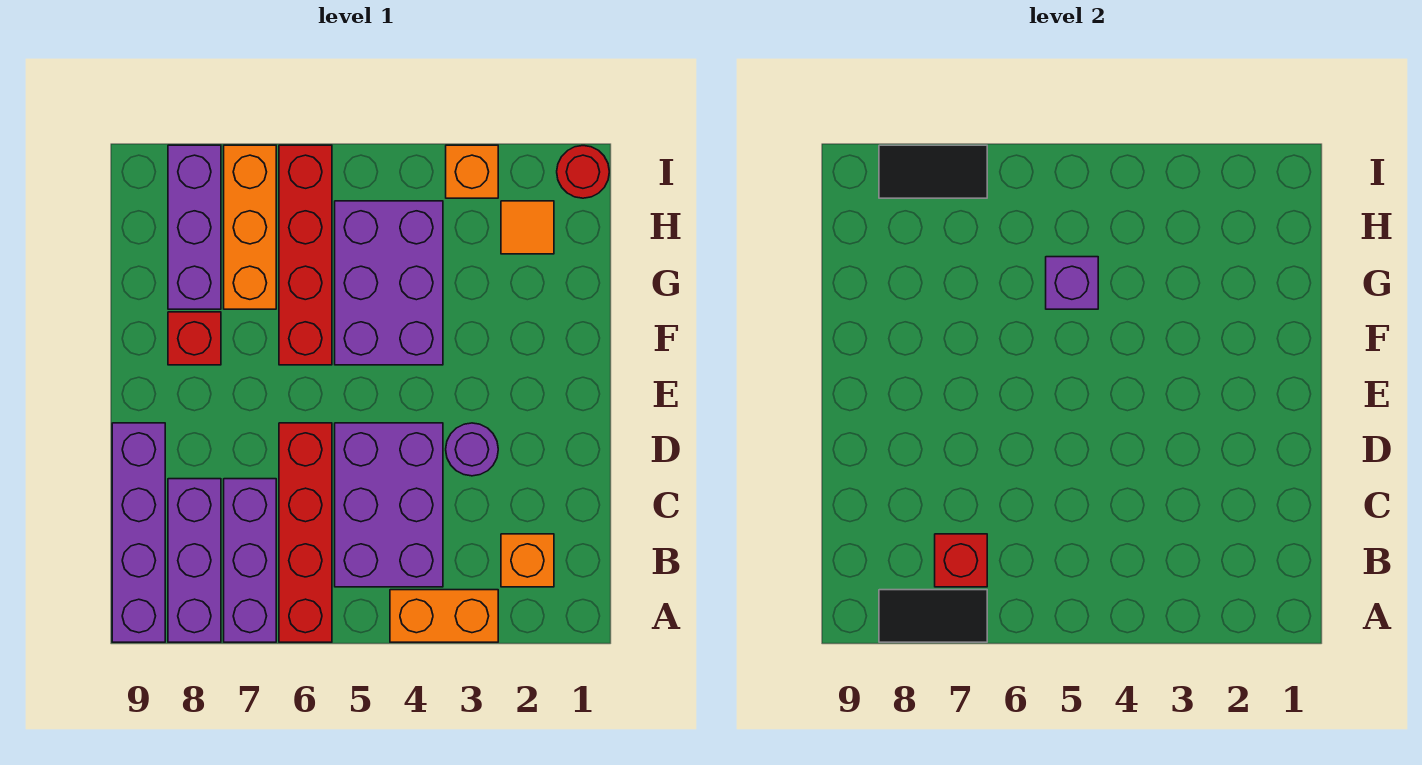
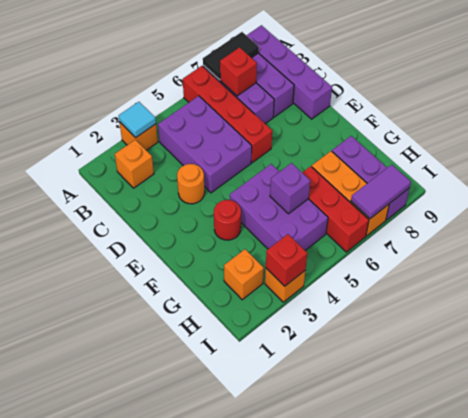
orange brick A3:A4 level 1 -> orange brick A3 level 1
none -> cyan tile A3 level 2
purple round brick D3 level 1 -> orange round brick D3 level 1
red brick F6:I6 level 1 -> red brick G6:I6 level 1
red brick F8 level 1 -> red brick I3 level 2
orange tile H2 level 1 -> orange brick H2 level 1
red round brick I1 level 1 -> red round brick F3 level 1
black tile I7:I8 level 2 -> purple tile I7:I8 level 2

